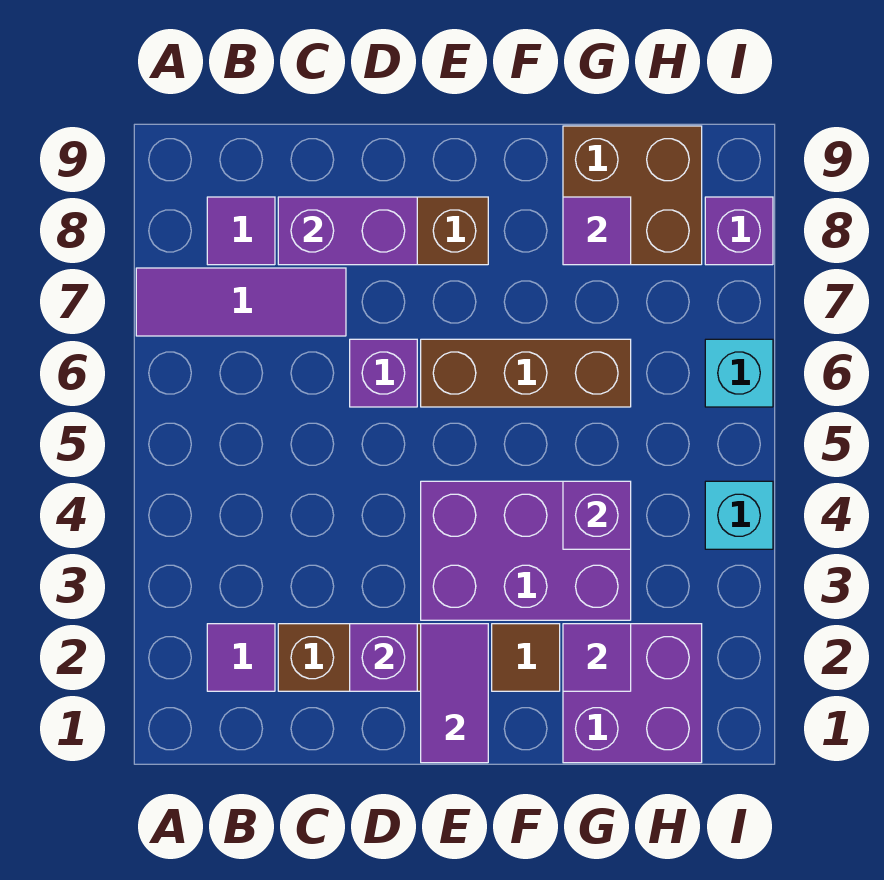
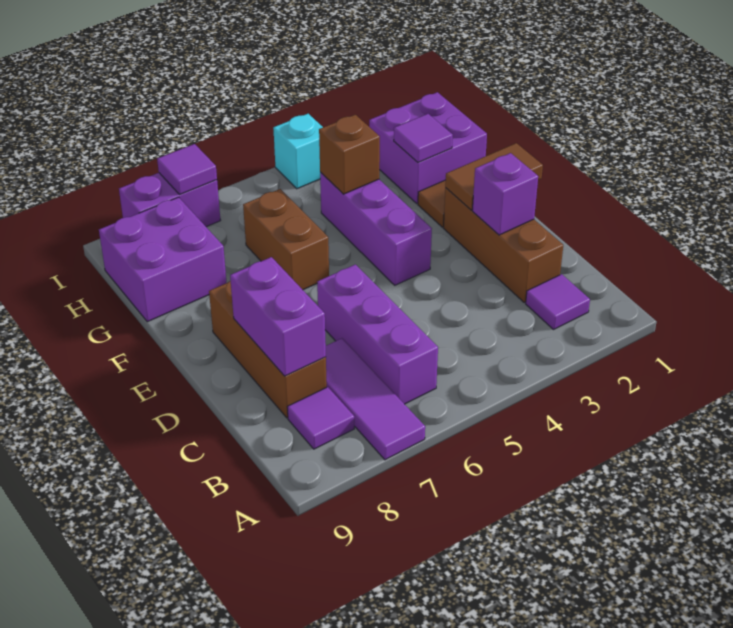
purple brick D6 level 1 -> purple brick B6:D6 level 1
purple tile E1:E2 level 2 -> brown tile E1:E2 level 2
purple brick E3:G4 level 1 -> purple brick E4:G4 level 1
brown brick E6:G6 level 1 -> brown brick F6:G6 level 1
purple brick G4 level 2 -> brown brick G4 level 2
brown brick G8:H9 level 1 -> purple brick G8:H9 level 1
purple tile G8 level 2 -> purple tile I7 level 2
cyan brick I6 level 1 -> none
purple brick I8 level 1 -> purple brick I7:I8 level 1

